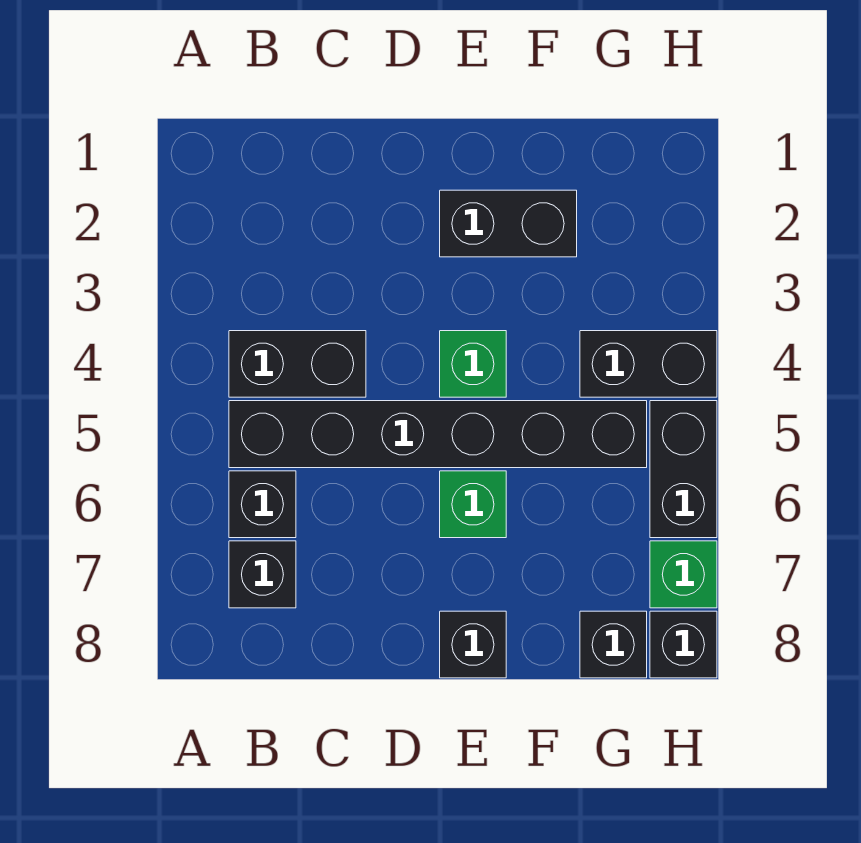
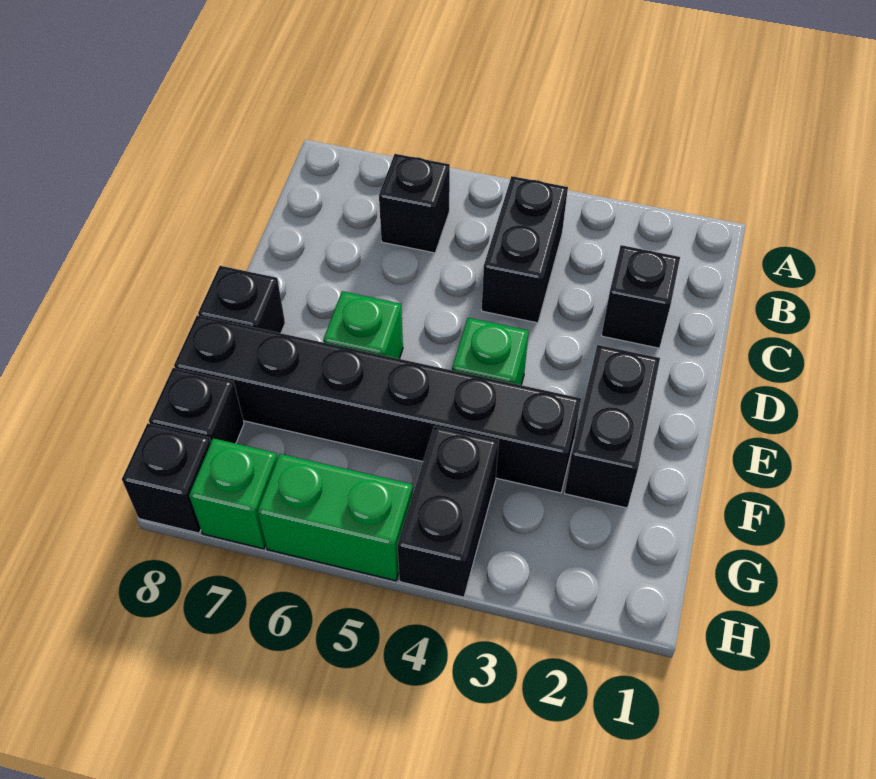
black brick B5:G5 level 1 -> black brick F3:F8 level 1
black brick B7 level 1 -> black brick C2 level 1
black brick H5:H6 level 1 -> green brick H5:H6 level 1

